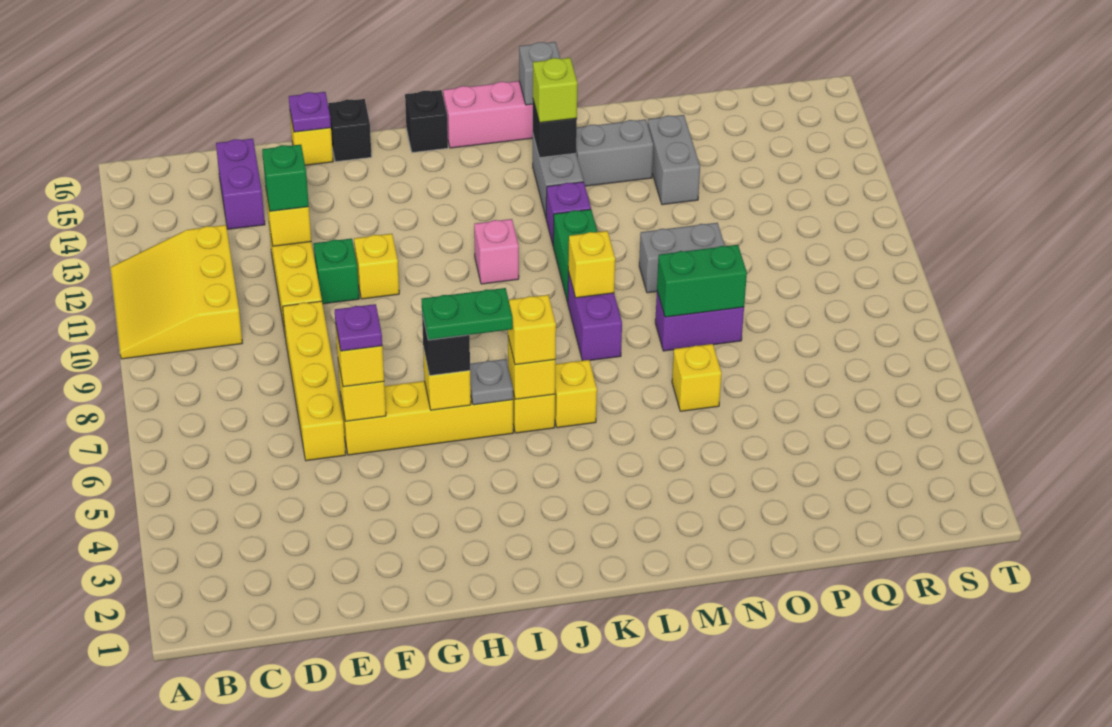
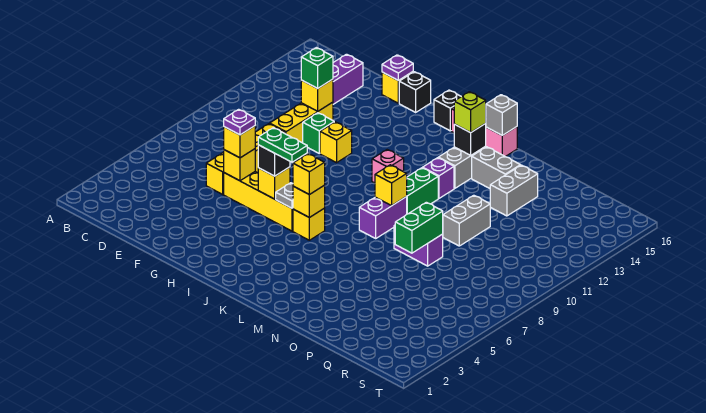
yellow slope A10:C12 level 1 top C -> none
yellow brick K6 level 1 -> none
yellow brick N6 level 1 -> none
green brick N8:O8 level 2 -> green brick O7:O8 level 2
grey brick N10:O10 level 1 -> grey brick O10:O11 level 1

